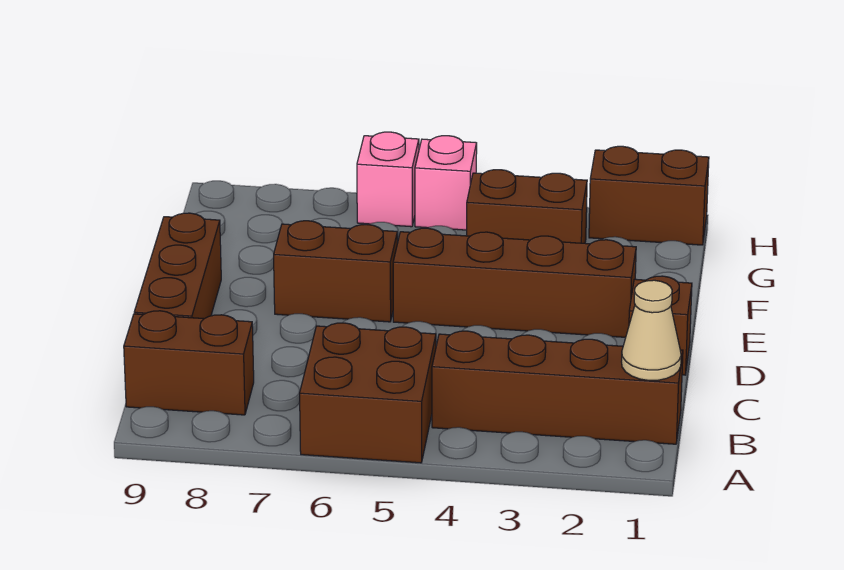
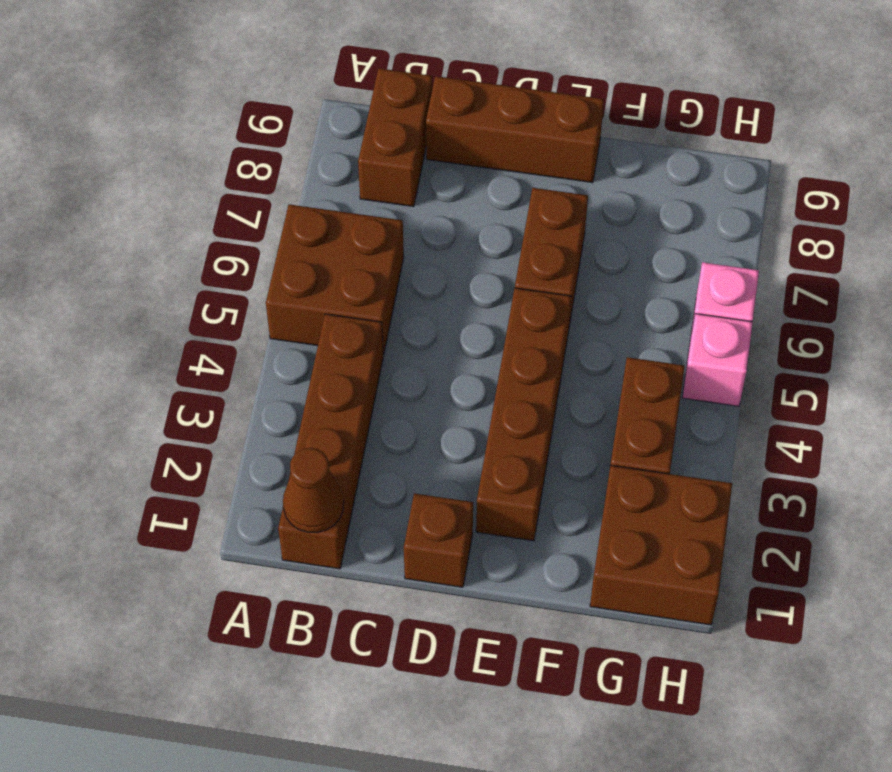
tan cone B1 level 2 -> brown cone B1 level 2
brown brick H1:H2 level 1 -> brown brick G1:H2 level 1

